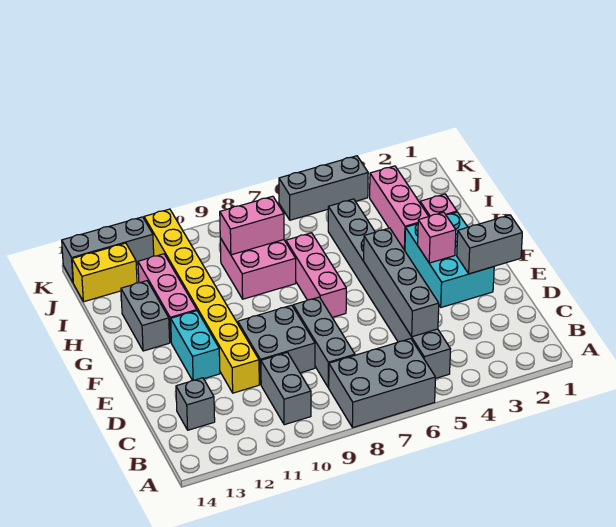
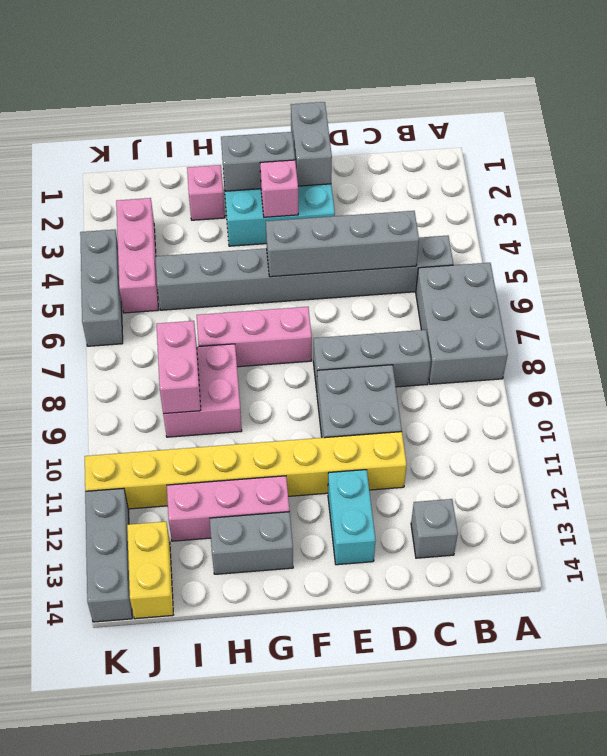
grey brick B10:C10 level 1 -> grey brick F2:G2 level 2
cyan brick E12:F12 level 1 -> cyan brick E12:E13 level 1
pink brick H3:J3 level 1 -> pink brick J3:J5 level 1

